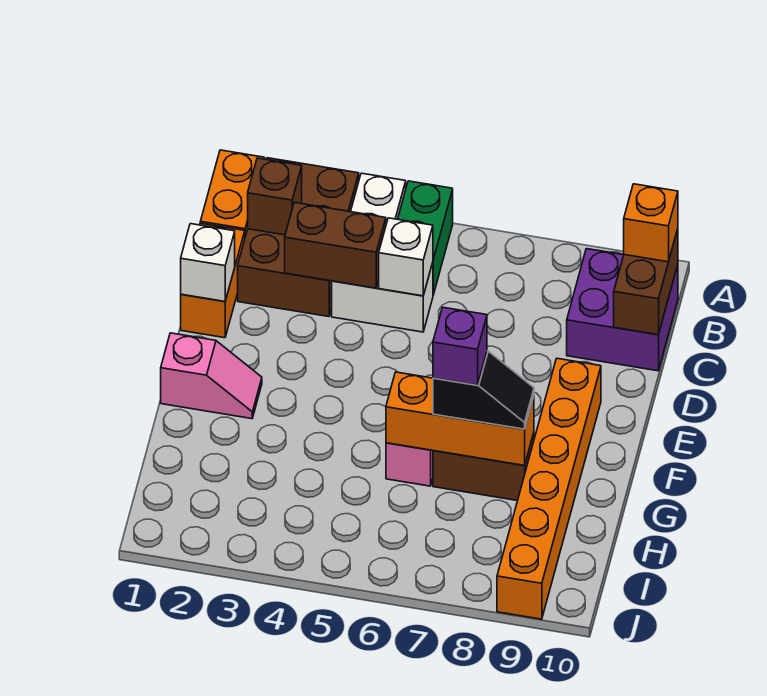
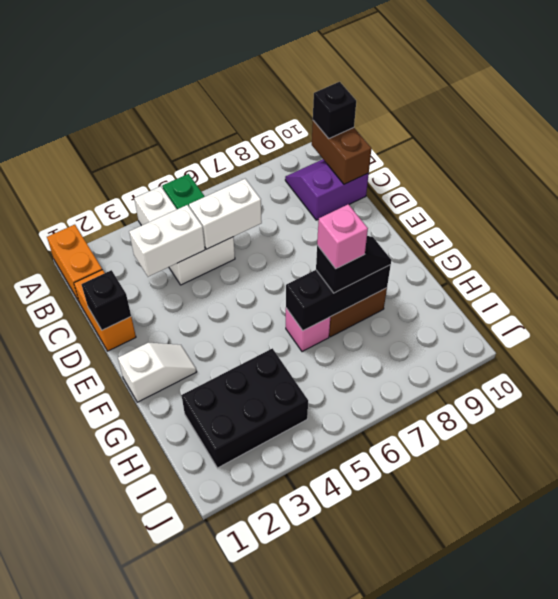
brown brick A2:C3 level 1 -> none
brown brick B2 level 2 -> none
purple brick B9:C10 level 1 -> purple slope B9:C10 level 1 top C
orange brick B10 level 3 -> black brick B10 level 3
brown brick C3:C4 level 2 -> white brick C3:C4 level 2
white brick C5 level 2 -> white brick C5:C6 level 2
white brick D1 level 2 -> black brick D1 level 2
orange brick E9:J9 level 1 -> none
pink slope F1:F2 level 1 top 1 -> white slope F1:F2 level 1 top 1
orange brick G6:G8 level 2 -> black brick G6:G8 level 2
purple brick G7 level 4 -> pink brick G7 level 4
none -> black brick H2:I4 level 1

